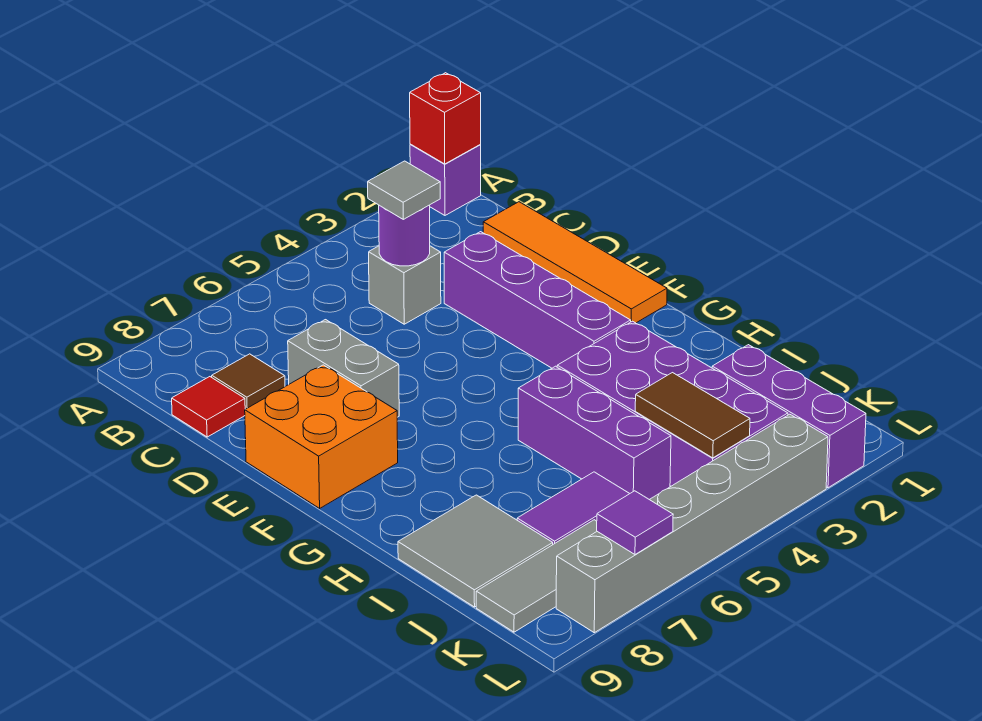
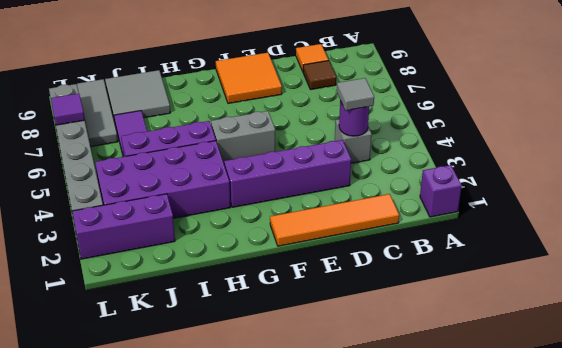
red brick A1 level 2 -> none
red tile C9 level 1 -> orange tile C9 level 1
grey brick D7:E7 level 1 -> grey brick F5:G5 level 1
orange brick E8:F9 level 1 -> orange tile E8:F9 level 1
brown tile J4:K4 level 2 -> none

